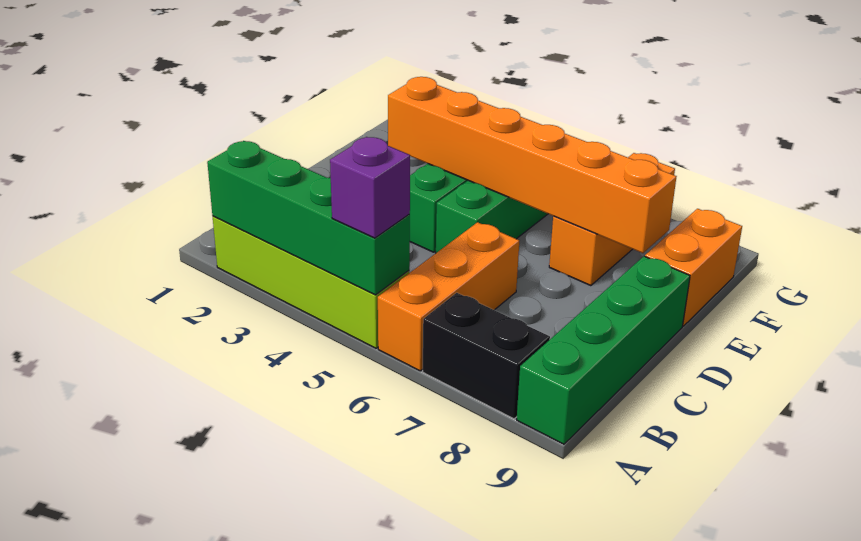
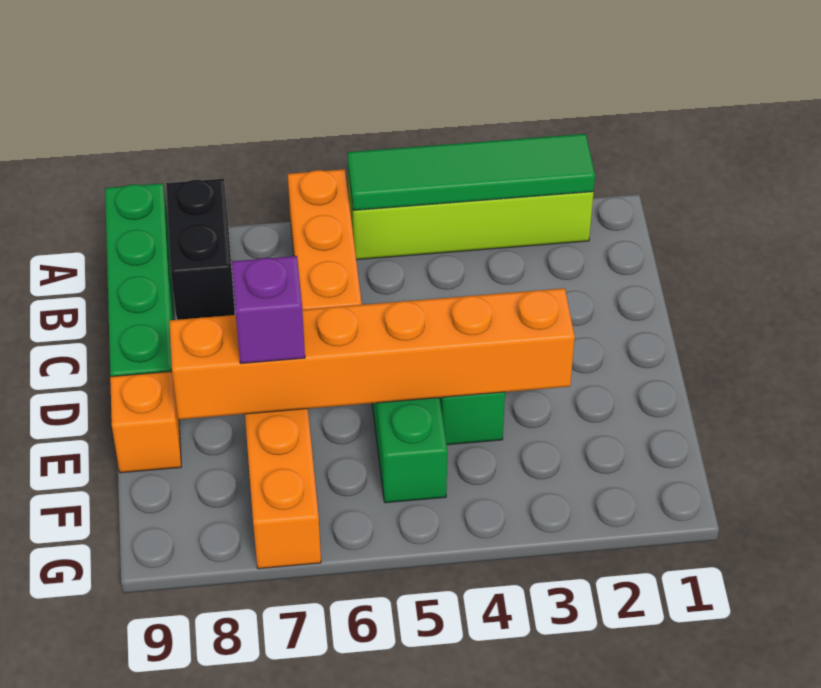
green brick A2:A5 level 2 -> green tile A2:A5 level 2
purple brick A5 level 3 -> purple brick E7 level 3
black brick A7:A8 level 1 -> black brick A8:B8 level 1
orange brick E9:F9 level 1 -> orange brick E9 level 1

